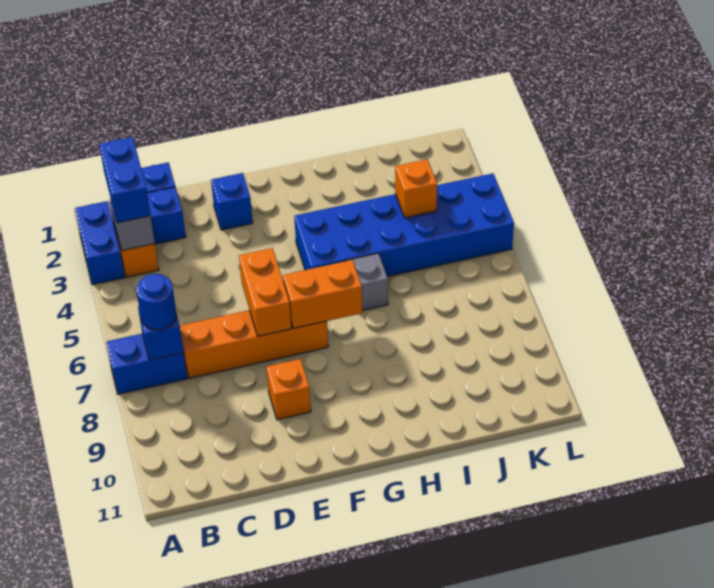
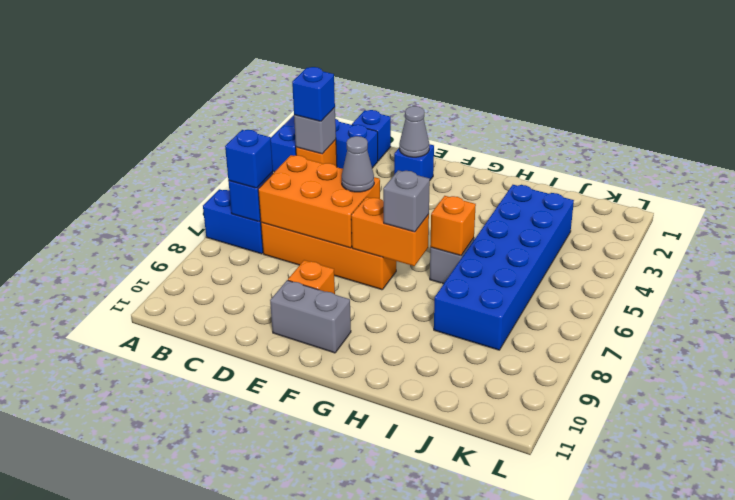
blue brick B2:B3 level 3 -> blue brick B3 level 3
blue round brick B7 level 3 -> blue brick B7 level 3
none -> grey cone E2 level 2
orange brick E6:E7 level 2 -> orange brick C6:E7 level 2
none -> grey cone E6 level 3
none -> grey brick E10:F10 level 1
blue brick G4:L5 level 1 -> blue brick I3:J8 level 1
none -> grey brick G7 level 3
orange brick J4 level 2 -> orange brick H6 level 2

